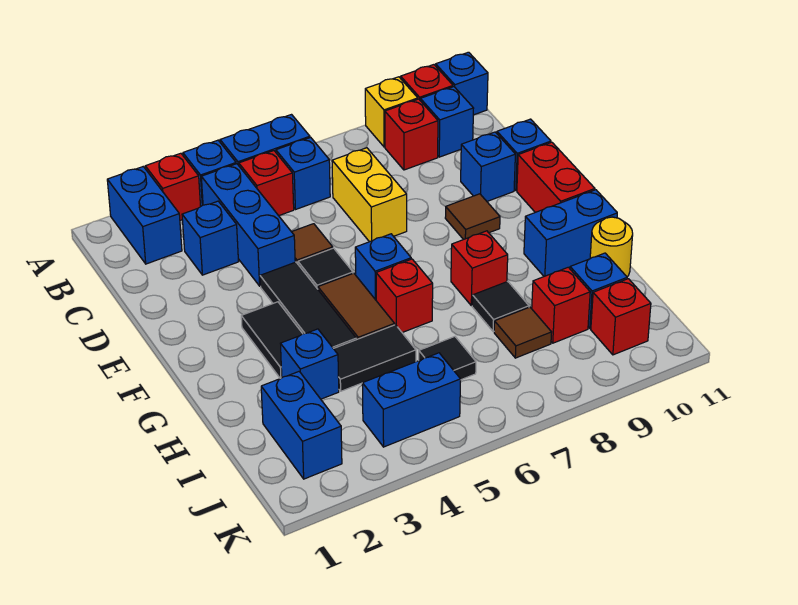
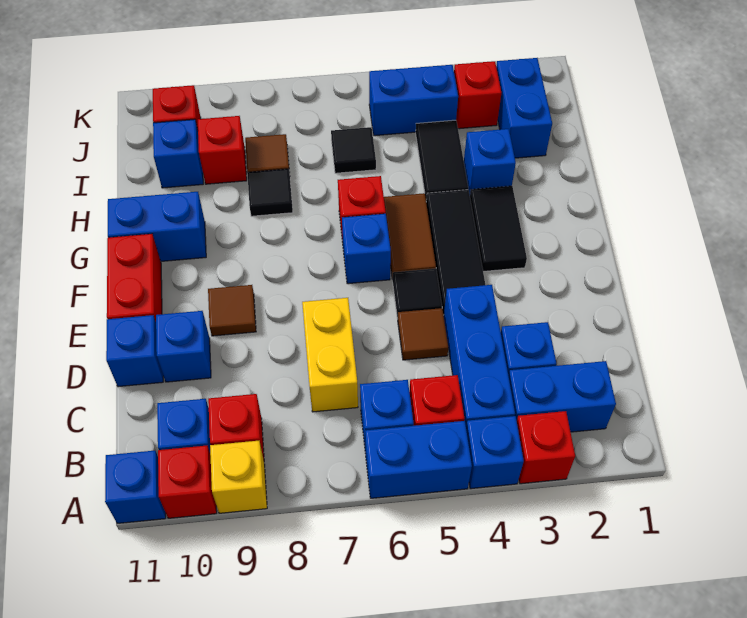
blue brick A2:B2 level 1 -> blue brick B2:B3 level 1
red brick G8 level 1 -> red brick J3 level 1
black tile H4:H5 level 1 -> black tile H4:I4 level 1
yellow round brick H11 level 1 -> none

